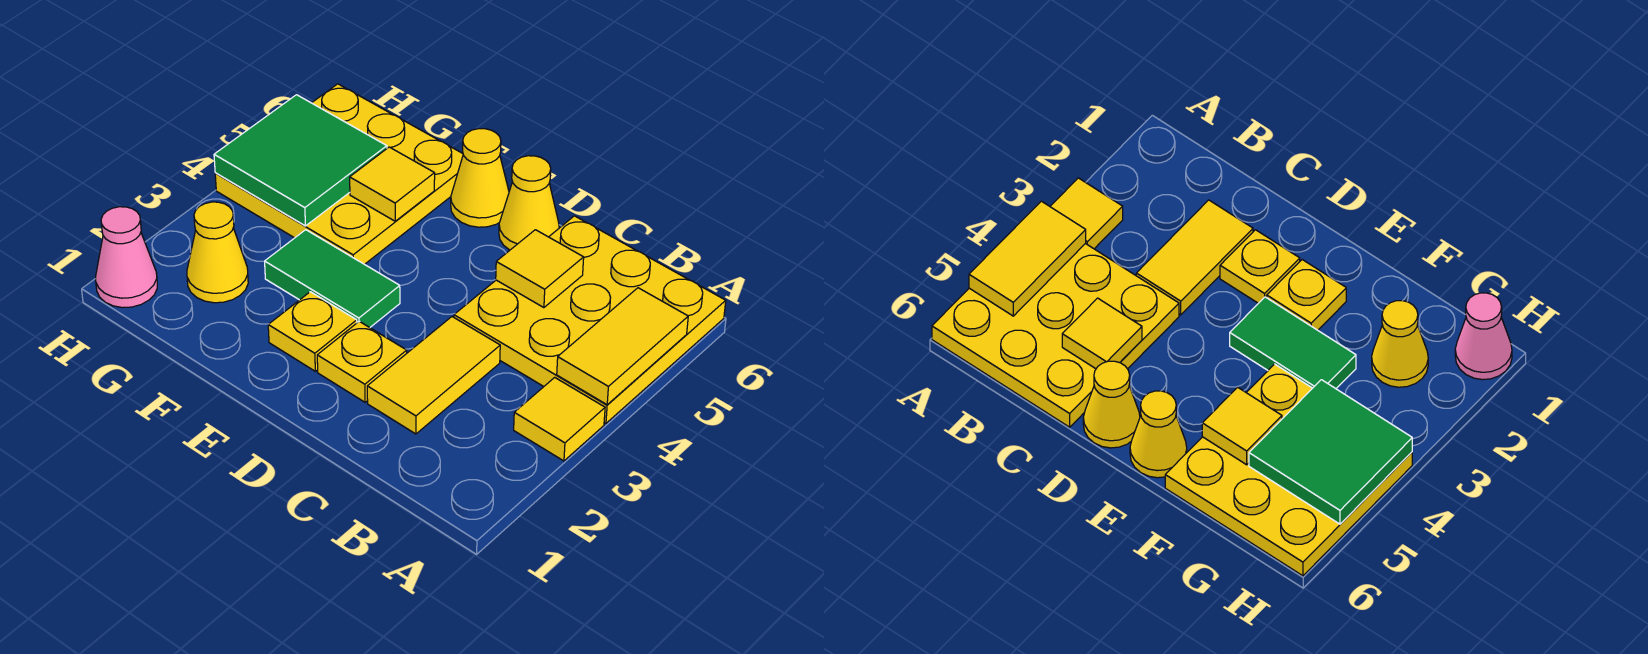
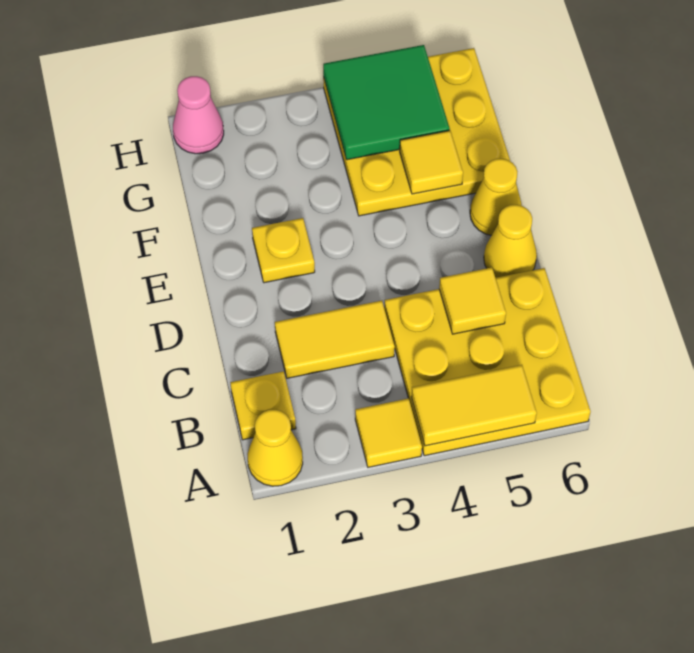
yellow plate D2 level 1 -> yellow plate B1 level 1
green tile E3:F3 level 1 -> none
yellow cone G2 level 1 -> yellow cone A1 level 1

